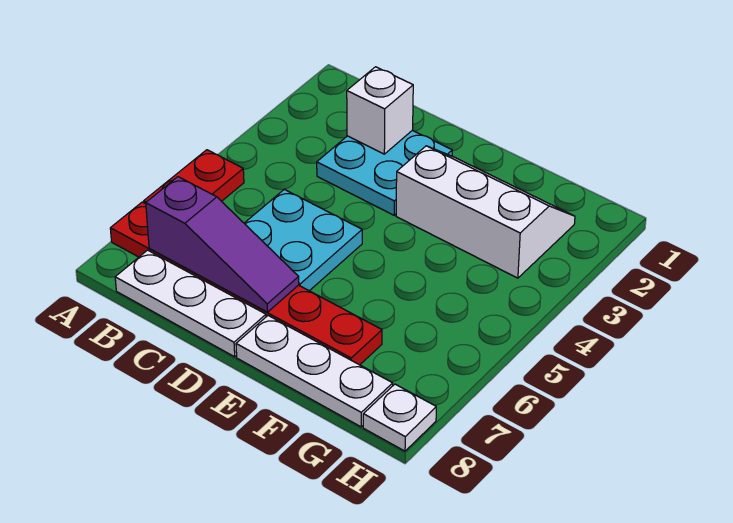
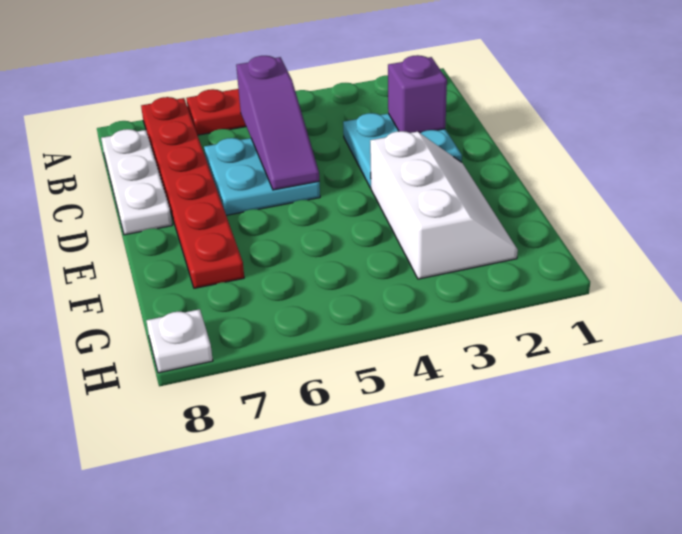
purple slope B7:D7 level 2 top B -> purple slope B5:D5 level 2 top B
white brick C2 level 2 -> purple brick C2 level 2
white plate E8:G8 level 1 -> none

